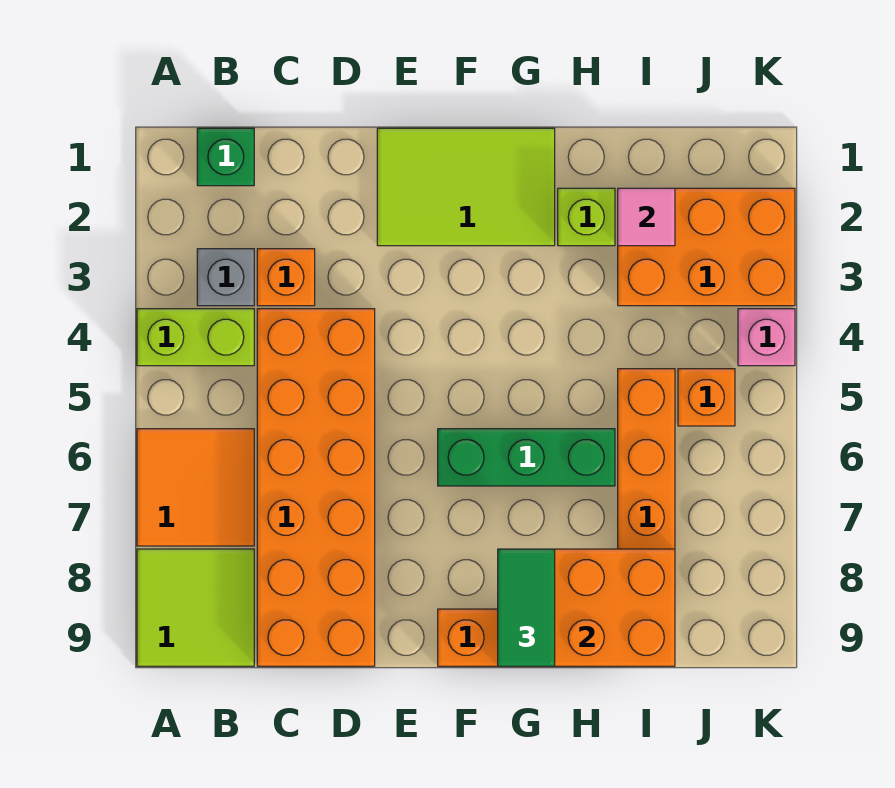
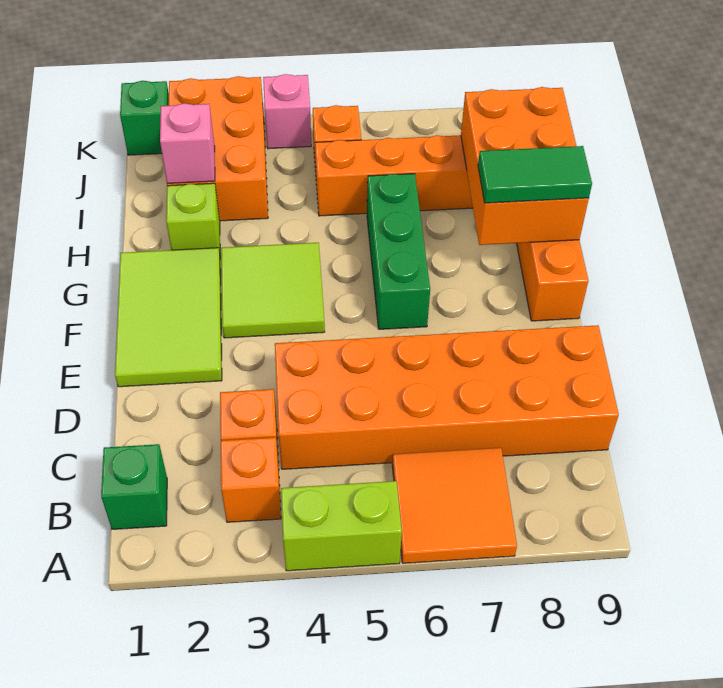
lime brick A4:B4 level 1 -> lime brick A4:A5 level 1
lime tile A8:B9 level 1 -> lime tile F3:G4 level 1
grey brick B3 level 1 -> orange brick B3 level 1
pink tile I2 level 2 -> pink brick I2 level 2
none -> green brick K1 level 1

